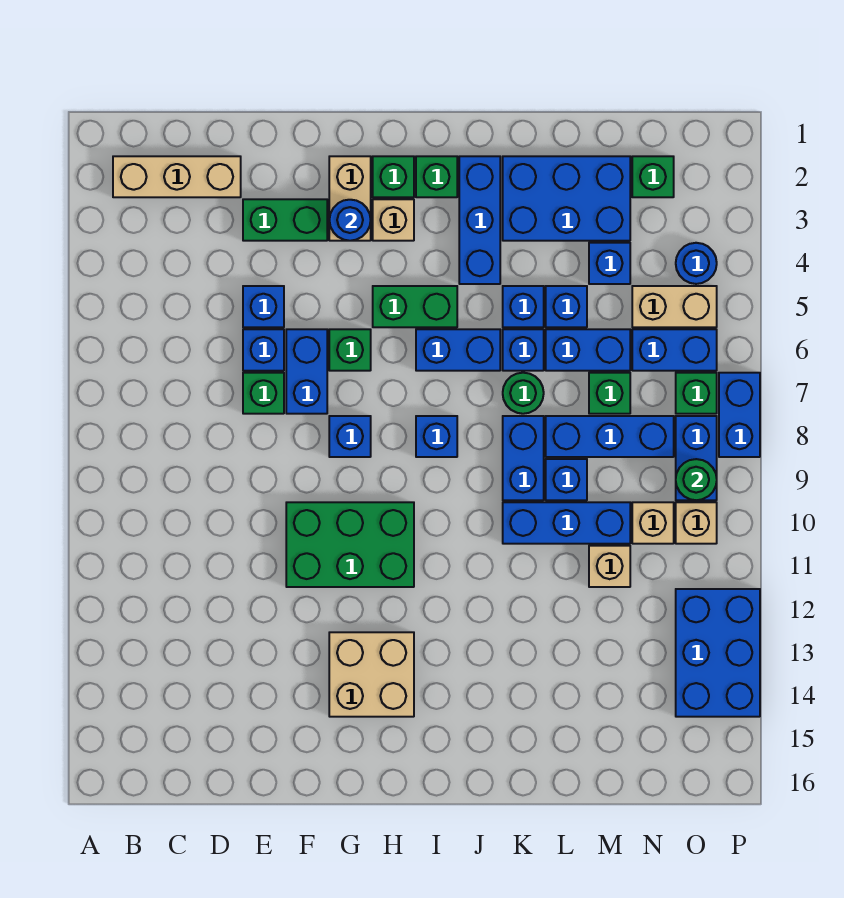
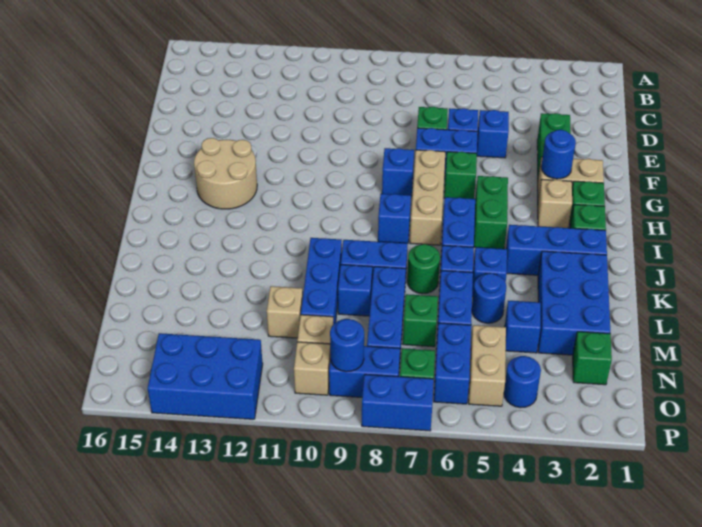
tan brick B2:D2 level 1 -> tan brick G7:I7 level 1
green brick F10:H11 level 1 -> none
tan brick G13:H14 level 1 -> tan round brick G13:H14 level 1
blue brick L5 level 1 -> blue round brick L5 level 1
green round brick O9 level 2 -> blue round brick O9 level 2

